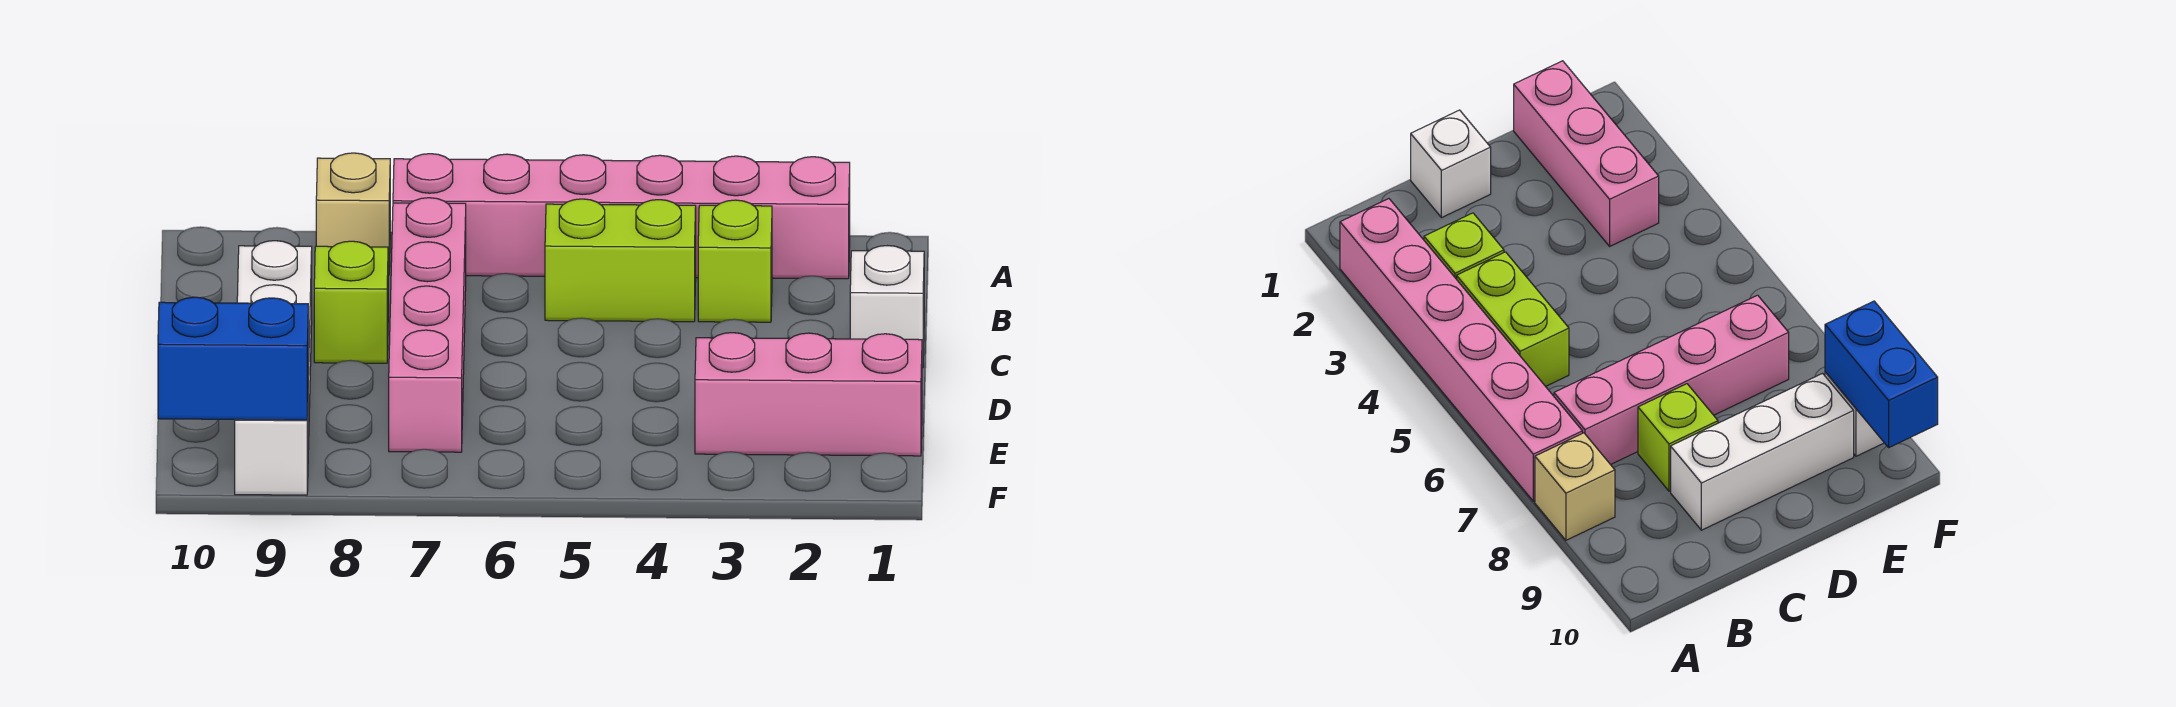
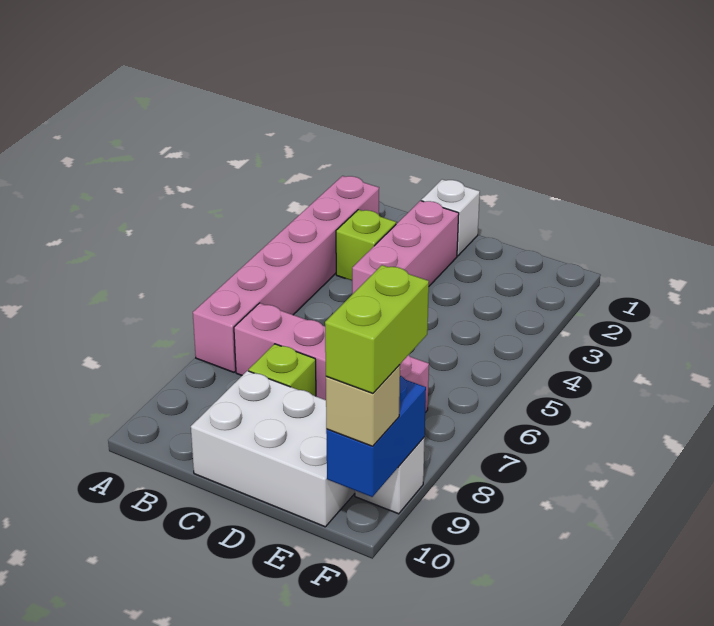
tan brick A8 level 1 -> tan brick F10 level 3
lime brick B4:B5 level 1 -> lime brick F9:F10 level 4
white brick C9:E9 level 1 -> white brick C9:E10 level 1
pink brick E1:E3 level 1 -> pink brick C2:C4 level 1

